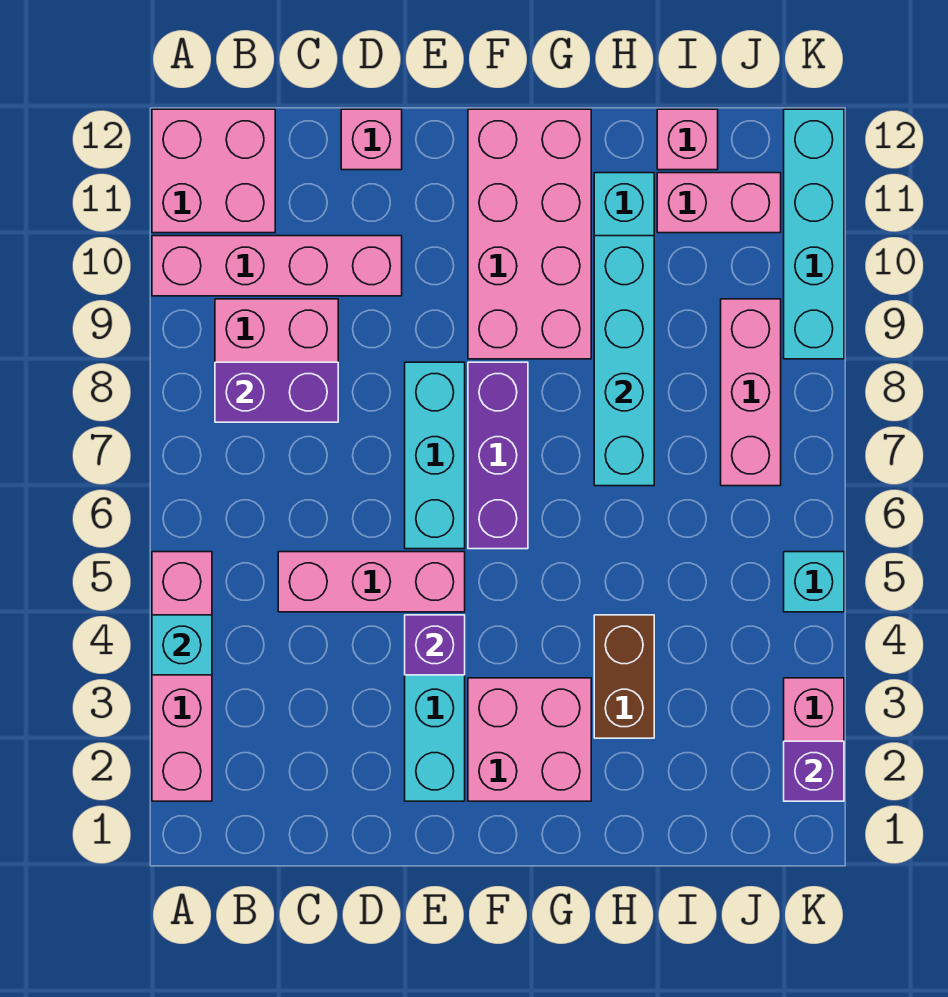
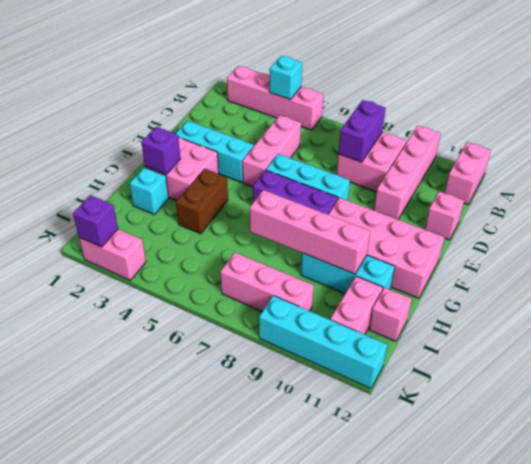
pink brick A11:B12 level 1 -> pink brick A12:B12 level 1
purple brick E4 level 2 -> purple brick G2 level 2
brown brick H3:H4 level 1 -> brown brick G4:H4 level 1
cyan brick H7:H10 level 2 -> pink brick H7:H10 level 2
cyan brick K5 level 1 -> cyan brick H2 level 1

